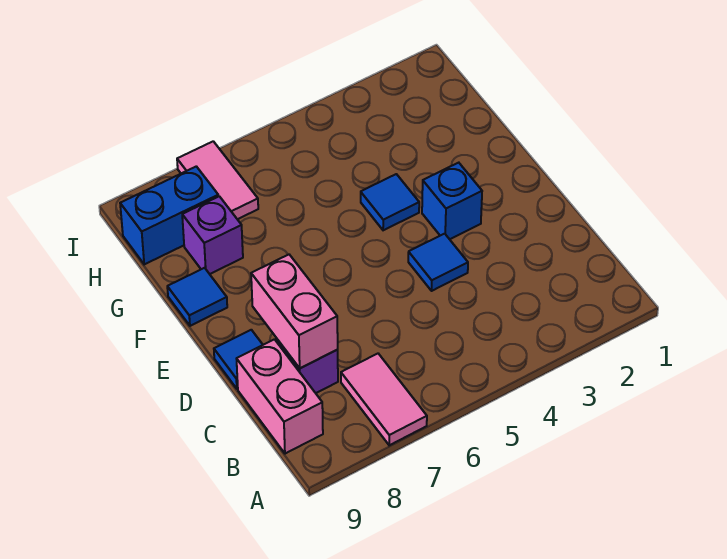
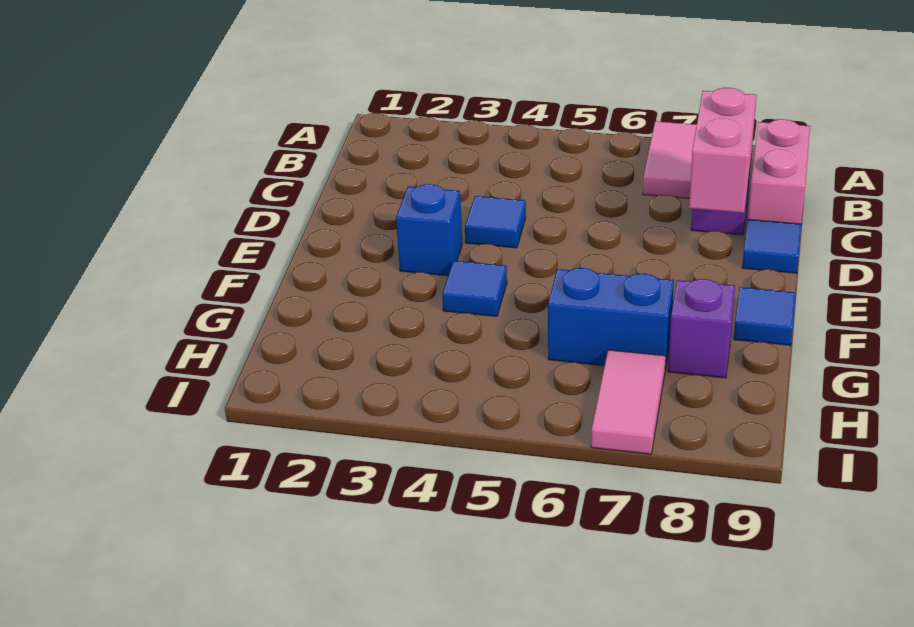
blue brick H8:H9 level 1 -> blue brick G6:G7 level 1

